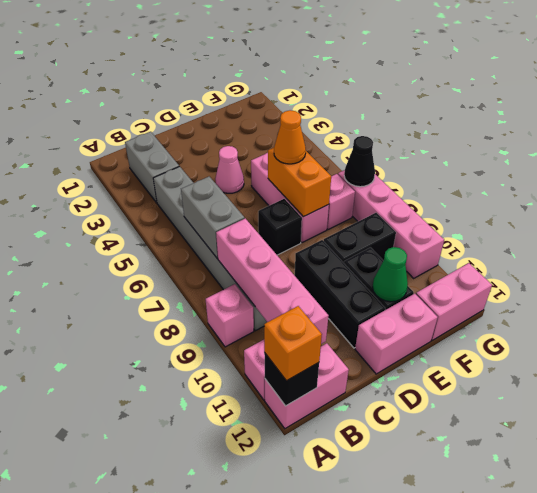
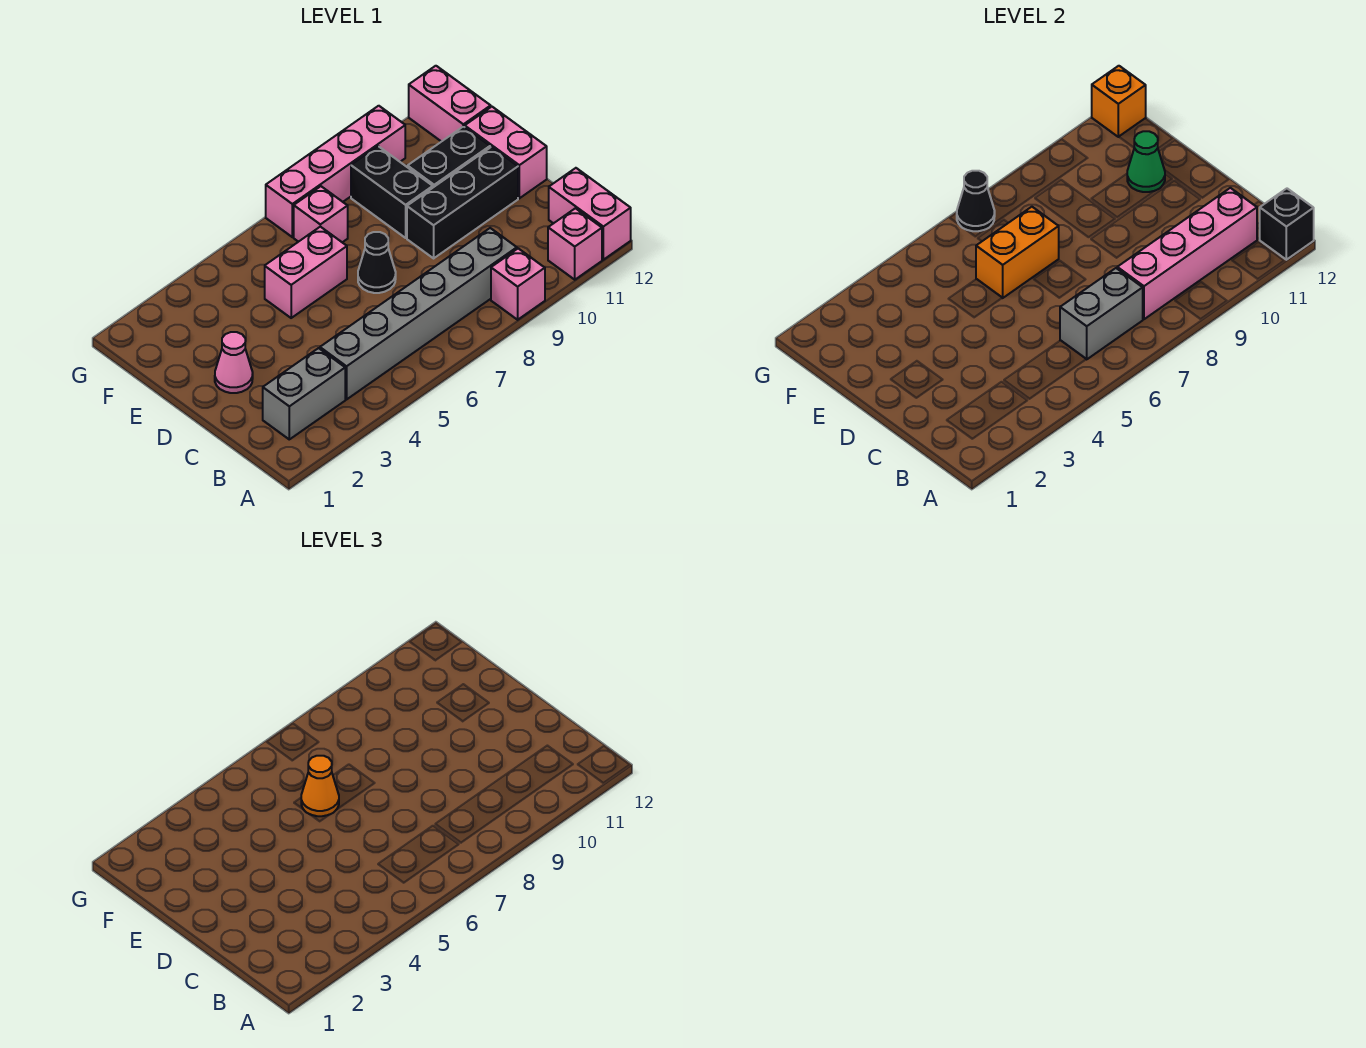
orange brick A12 level 3 -> orange brick G12 level 2
pink cone D4 level 1 -> pink cone D2 level 1
black brick D7 level 1 -> black cone D7 level 1
pink brick E5:E7 level 1 -> pink brick E5:E6 level 1

